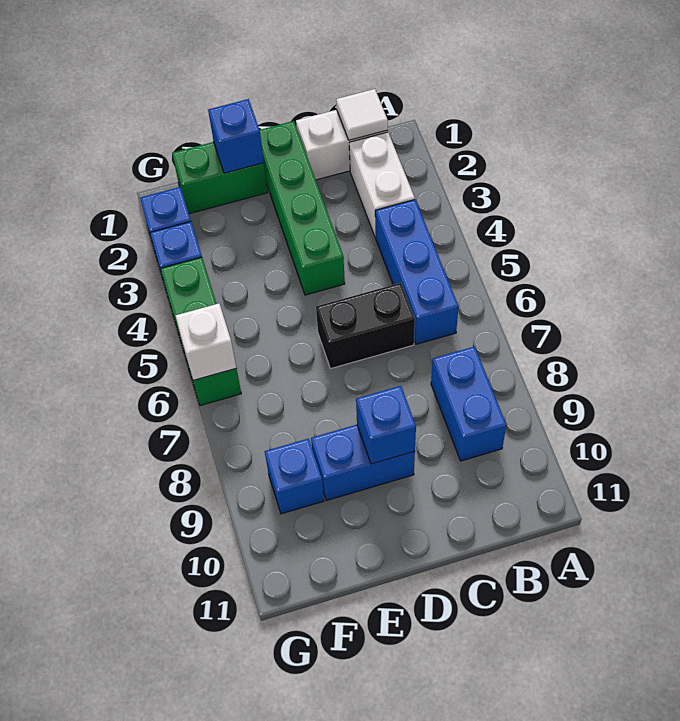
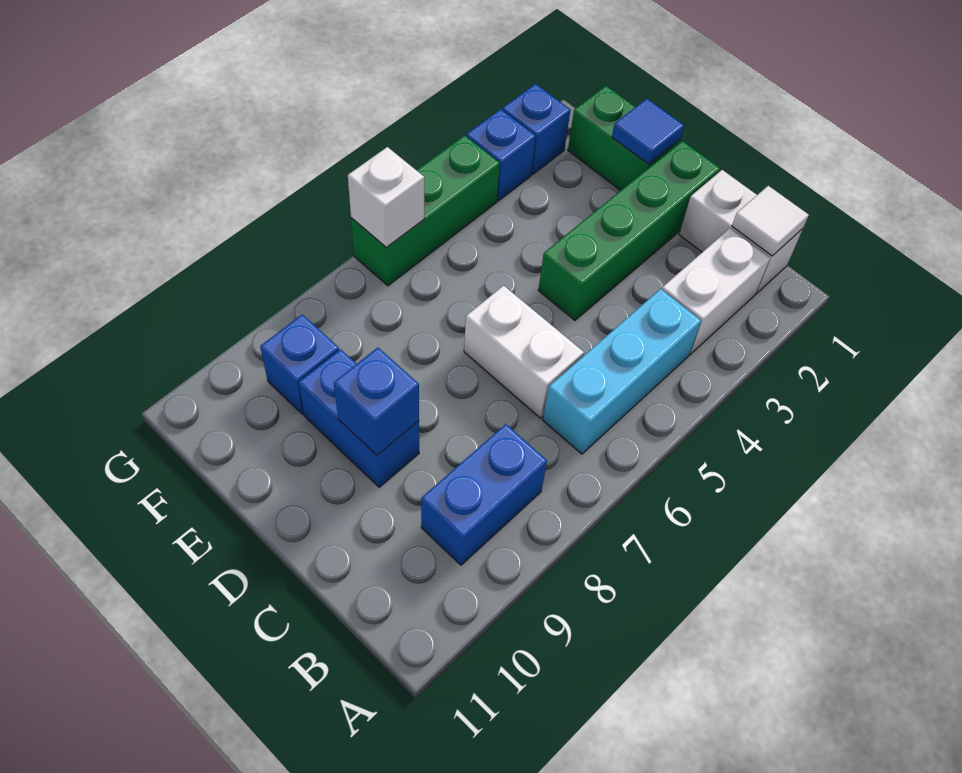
blue brick B4:B6 level 1 -> cyan brick B4:B6 level 1
black brick C6:D6 level 1 -> white brick C6:D6 level 1
blue brick E1 level 2 -> blue tile E1 level 2

